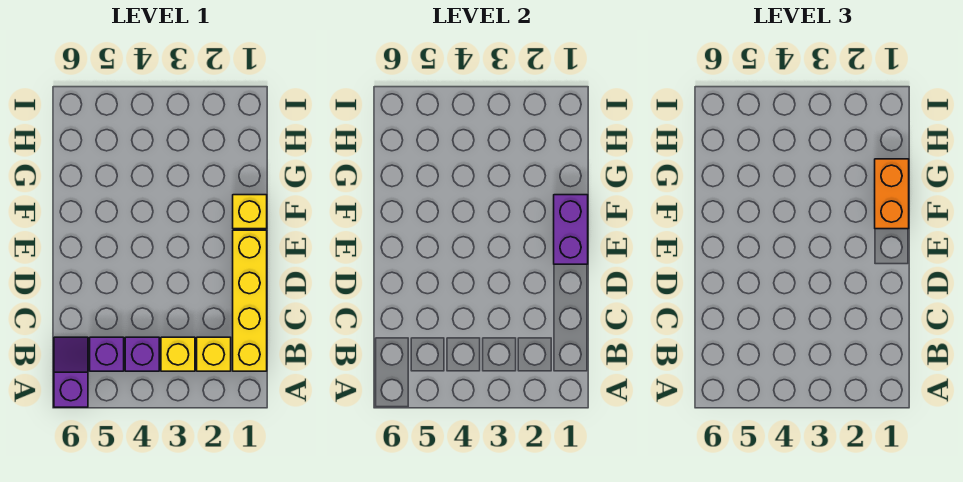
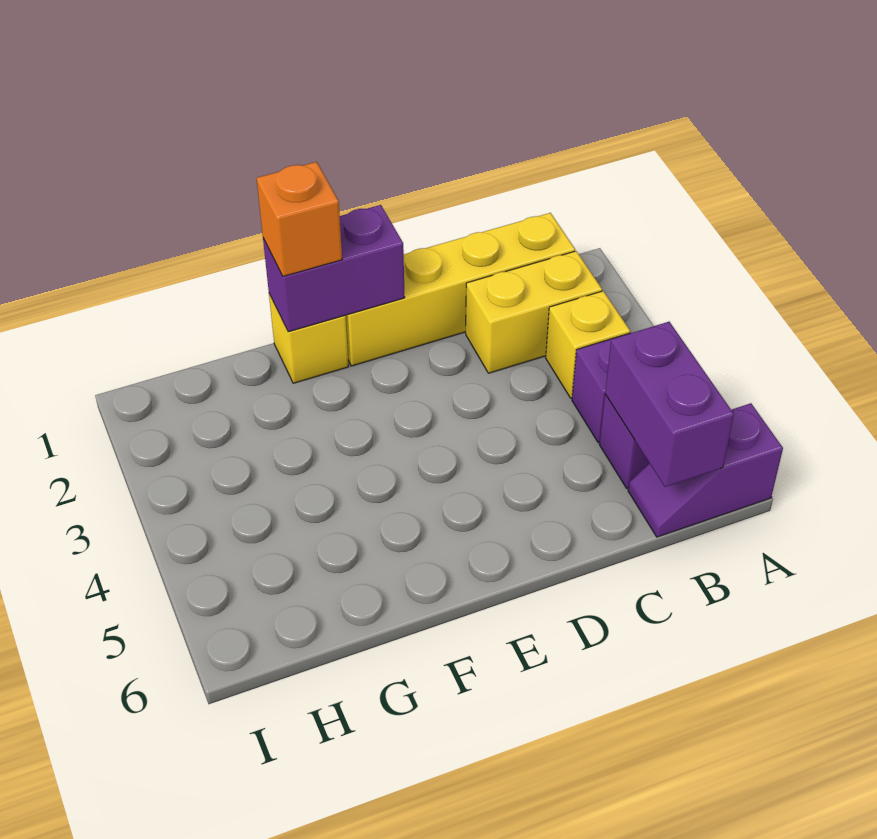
yellow brick B2 level 1 -> yellow brick B2:C2 level 1
none -> purple brick B5:B6 level 2
orange brick F1:G1 level 3 -> orange brick F1 level 3

